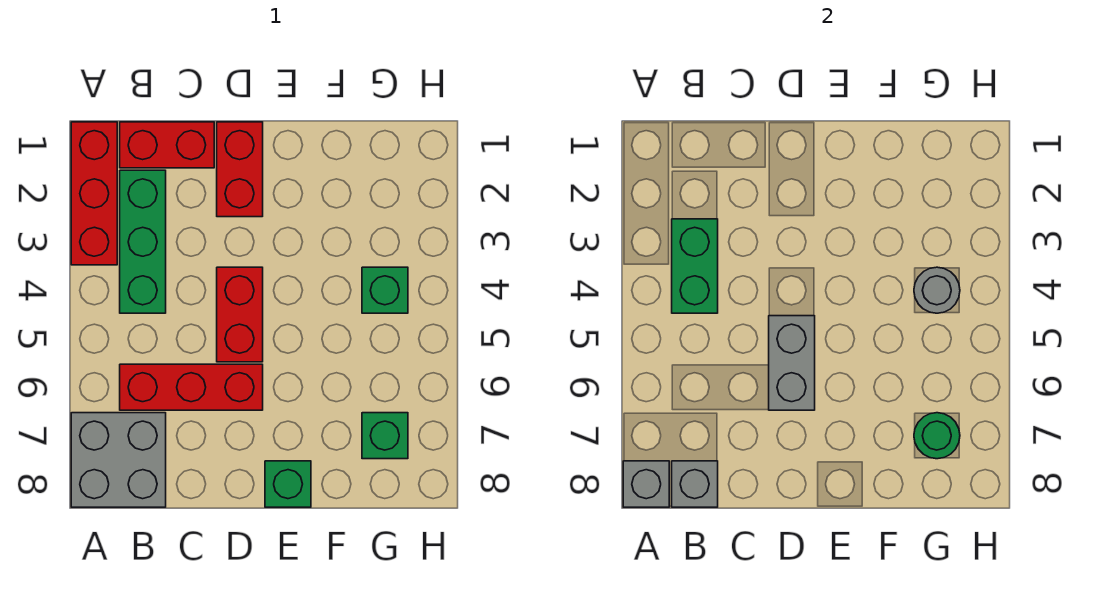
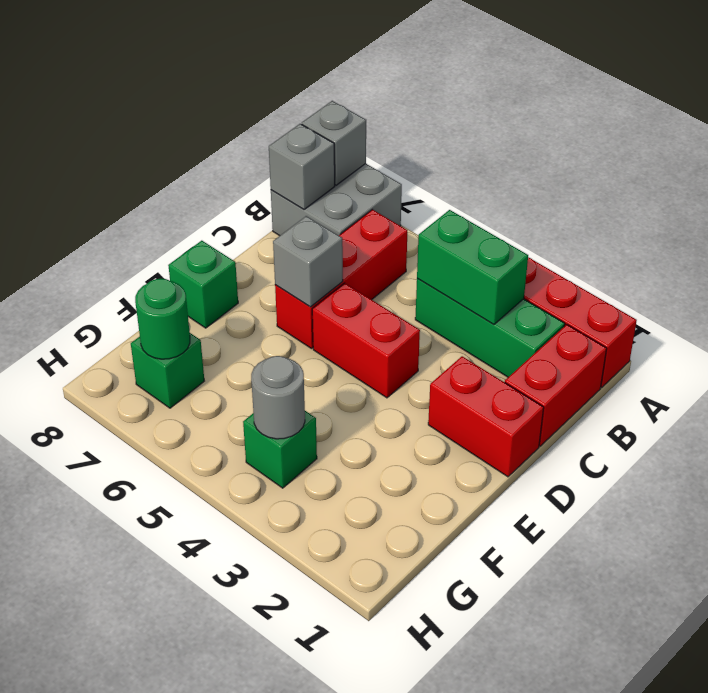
grey brick D5:D6 level 2 -> grey brick D6 level 2

